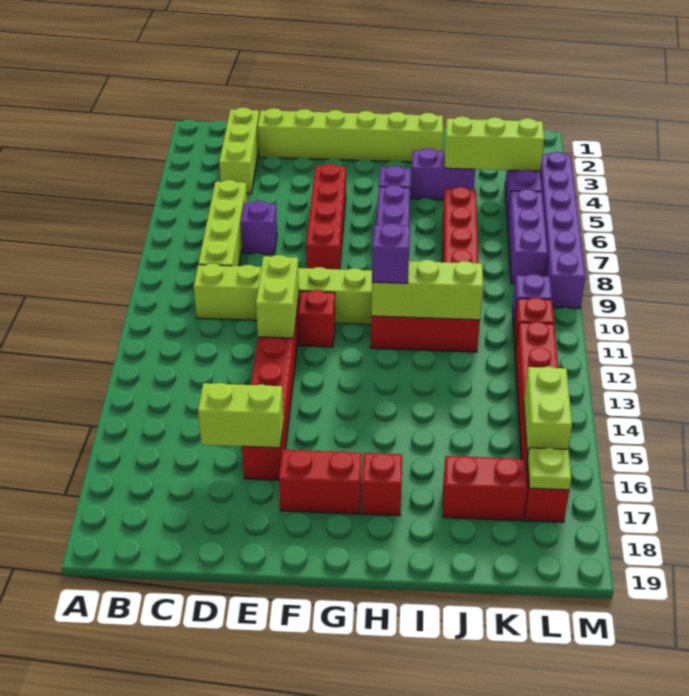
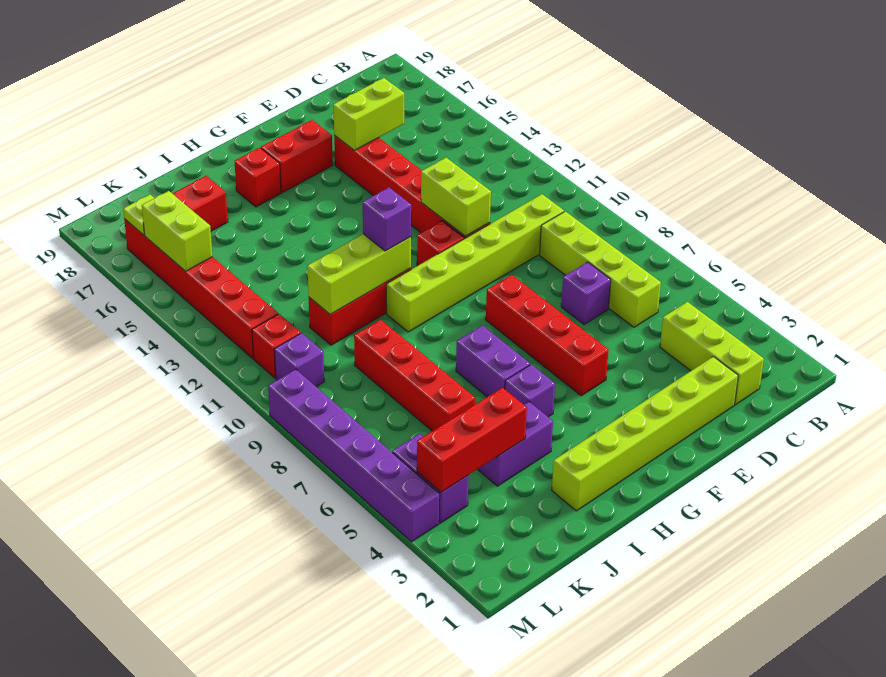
lime brick J4:L4 level 2 -> red brick J4:L4 level 2
purple brick L6:L8 level 1 -> none

